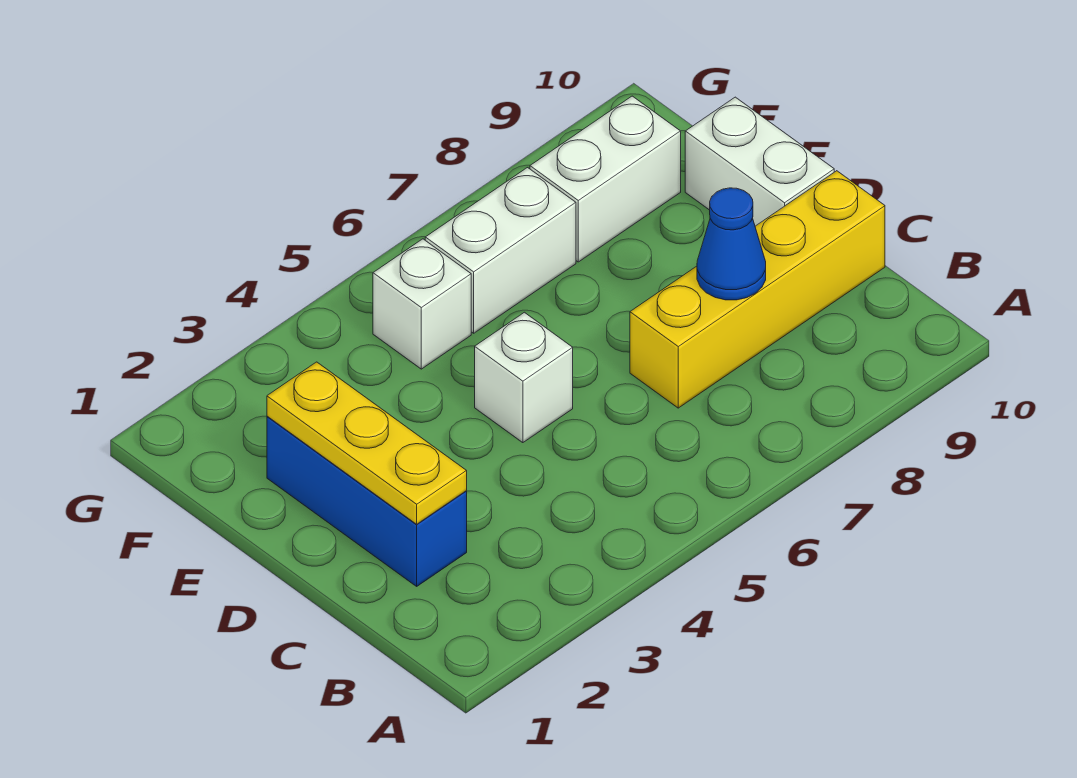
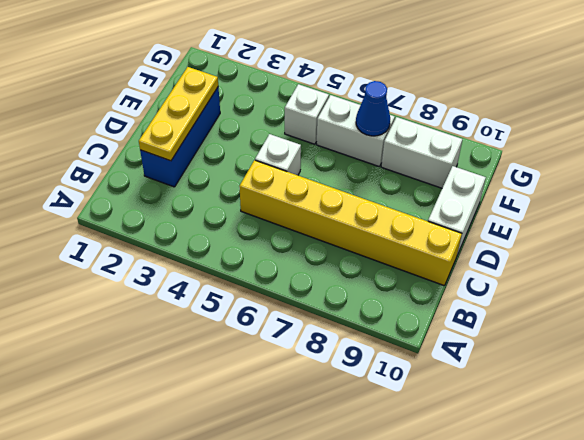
yellow brick C7:C10 level 1 -> yellow brick C5:C10 level 1
blue cone C8 level 2 -> blue cone F7 level 2

